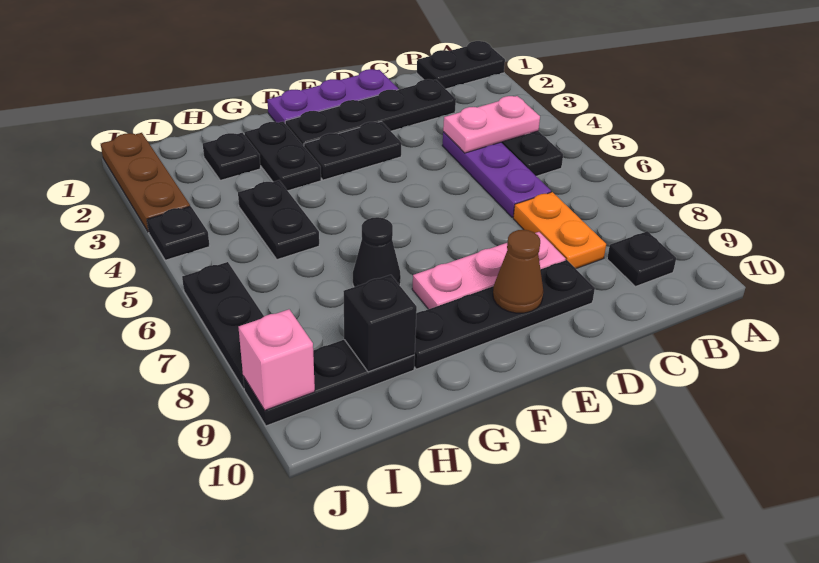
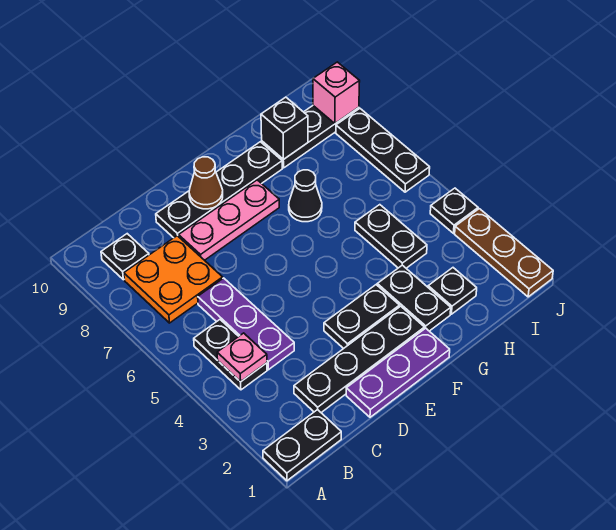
pink plate B4:C4 level 2 -> pink plate B4 level 2
orange plate C7:C8 level 1 -> orange plate B7:C8 level 1

